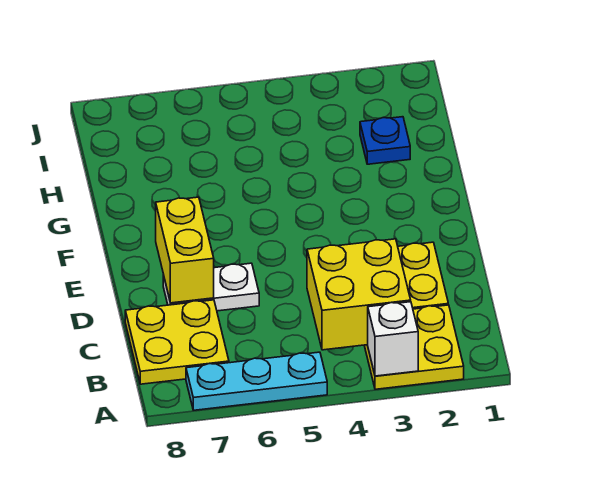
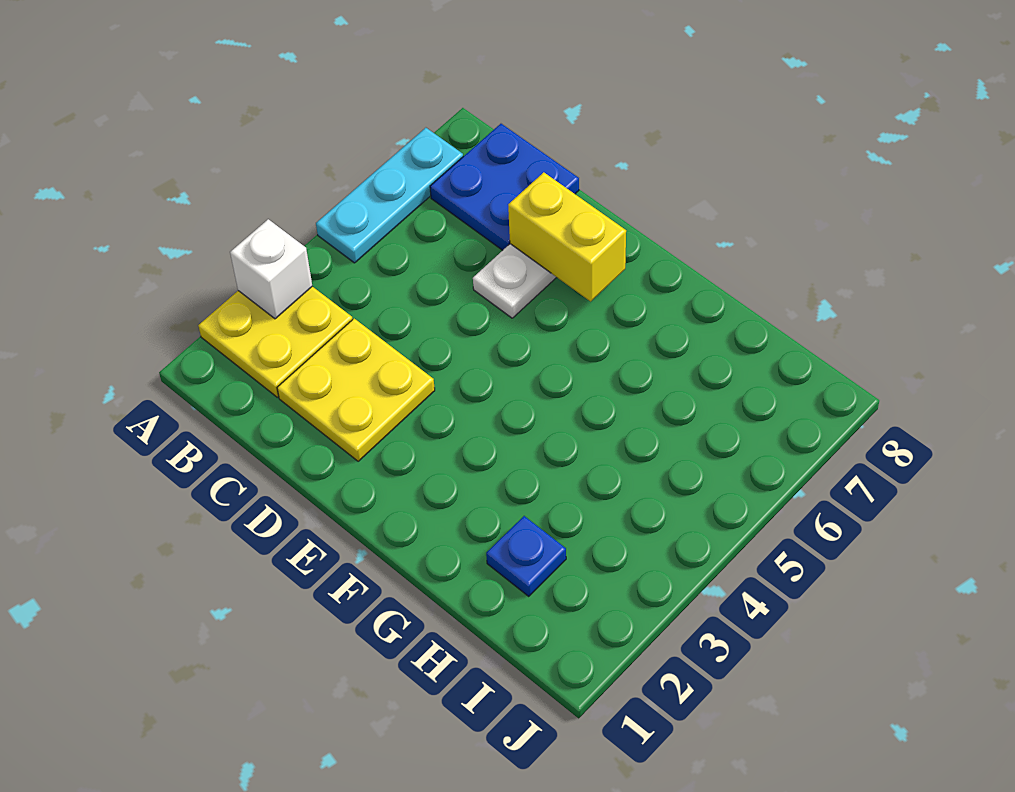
yellow brick B3:C4 level 2 -> none
yellow plate B7:C8 level 1 -> blue plate B7:C8 level 1

